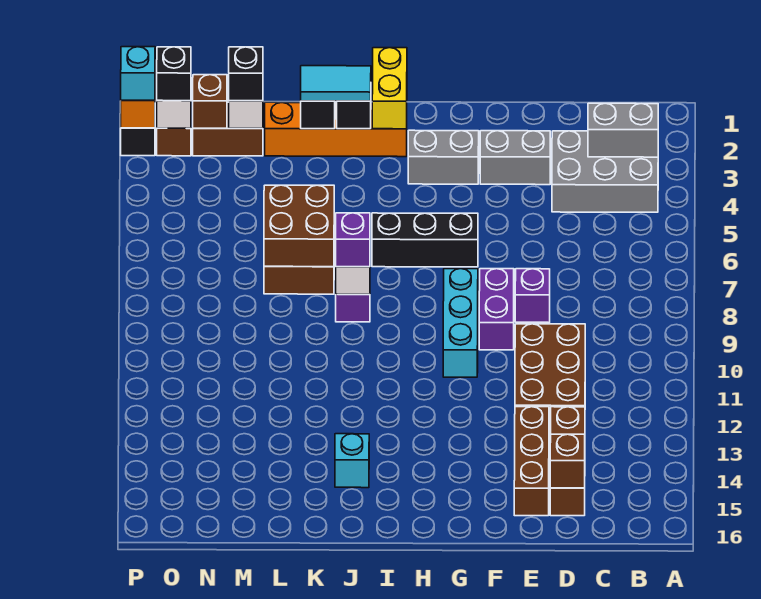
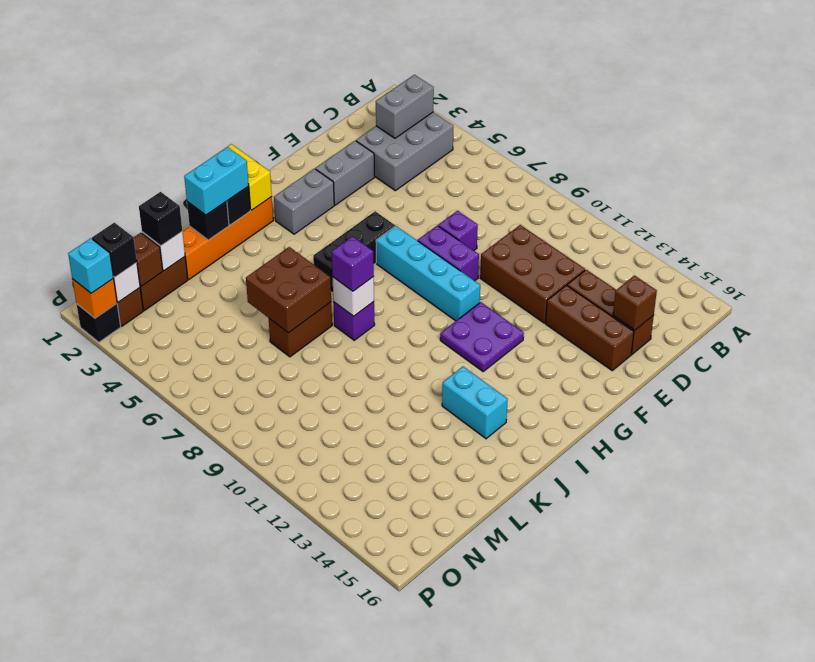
cyan brick G8:G10 level 1 -> cyan brick G7:G10 level 1
none -> purple plate G11:H12 level 1
cyan tile J2:K2 level 3 -> cyan brick J2:K2 level 3
cyan brick J14 level 1 -> cyan brick J13:J14 level 1

